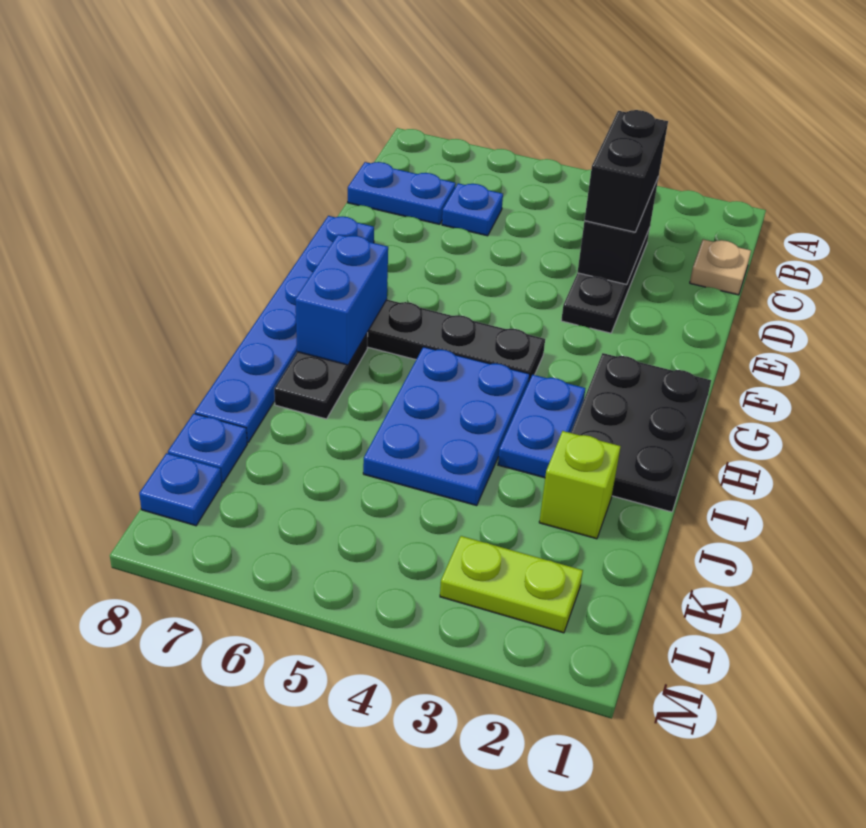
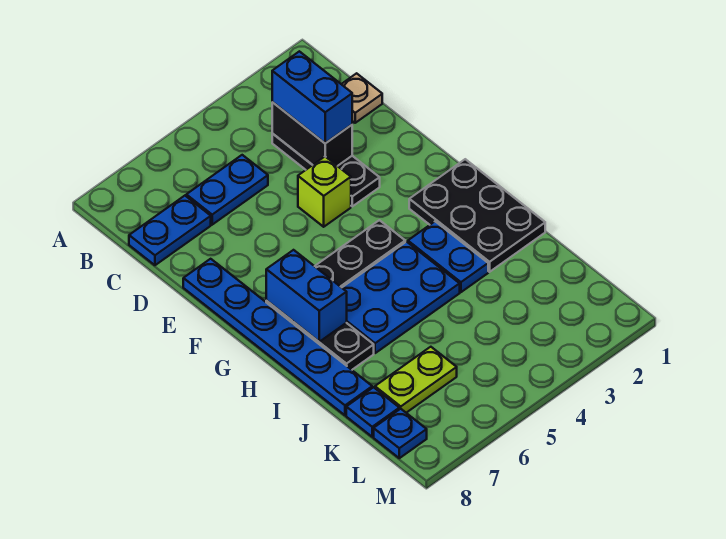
black brick C3:D3 level 3 -> blue brick C3:D3 level 3
blue plate C6 level 1 -> blue plate C5:C6 level 1
blue plate H4:J5 level 1 -> blue plate H4:I6 level 1
lime brick J2 level 1 -> lime brick E4 level 1
lime plate L2:L3 level 1 -> lime plate K6:K7 level 1

